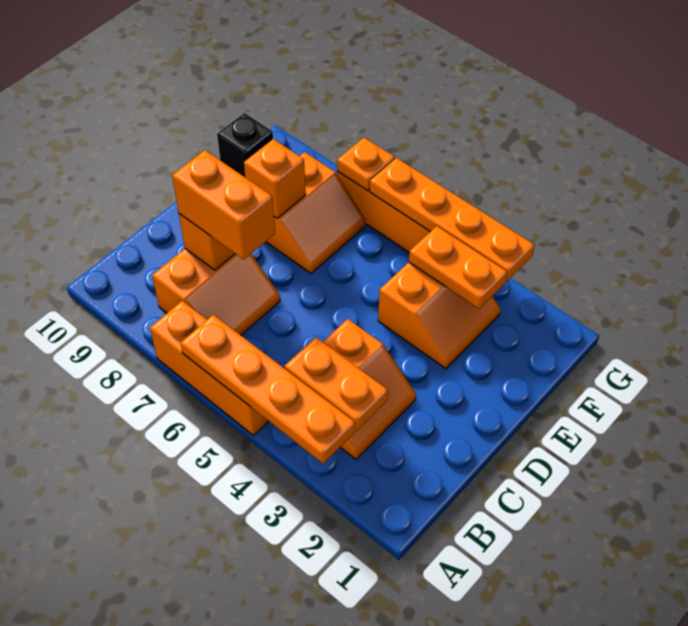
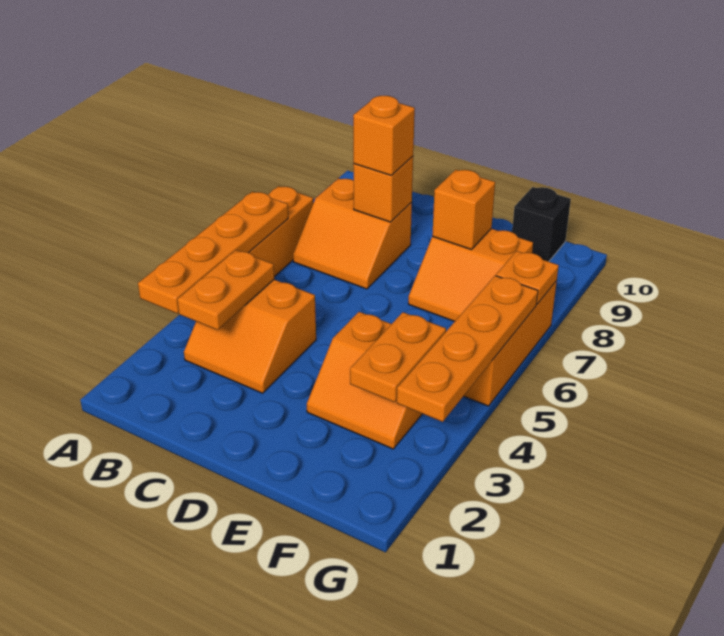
orange brick C7:C8 level 3 -> orange brick C8 level 3

